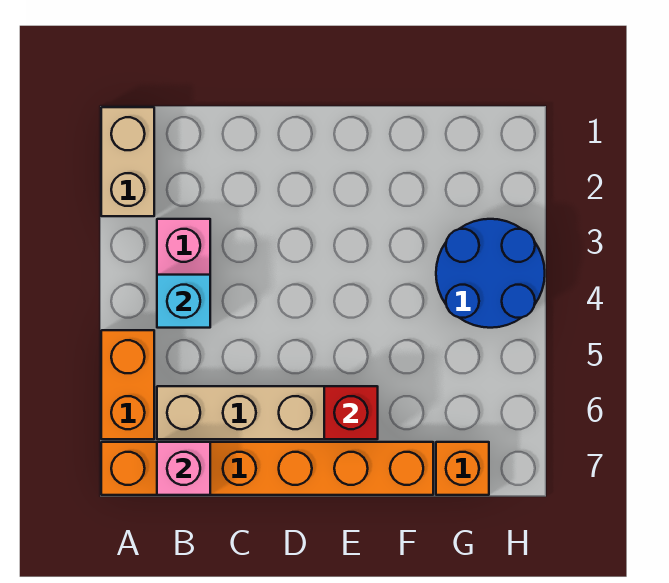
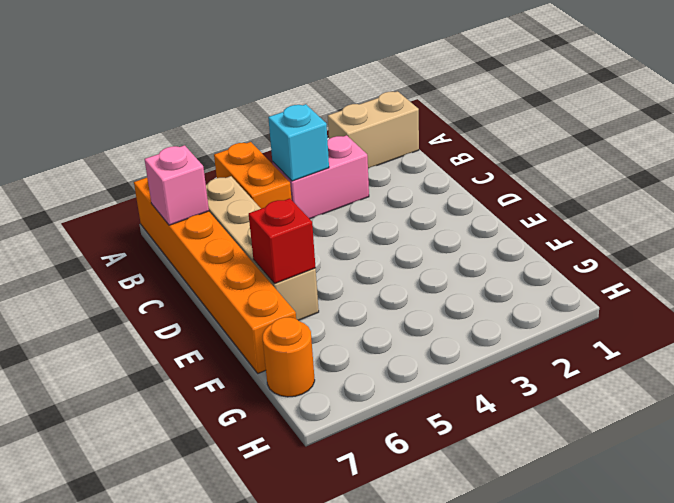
orange brick A5:A6 level 1 -> orange brick A5:B5 level 1
blue round brick G3:H4 level 1 -> none
orange brick G7 level 1 -> orange round brick G7 level 1

